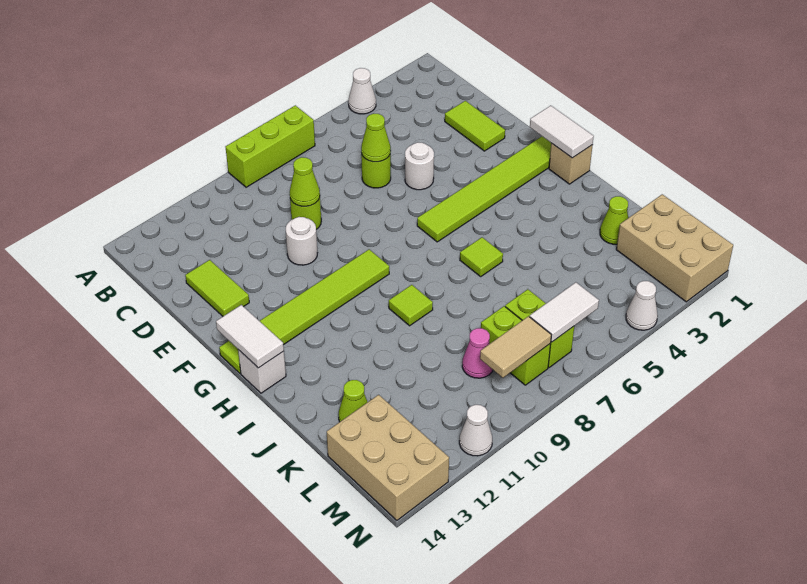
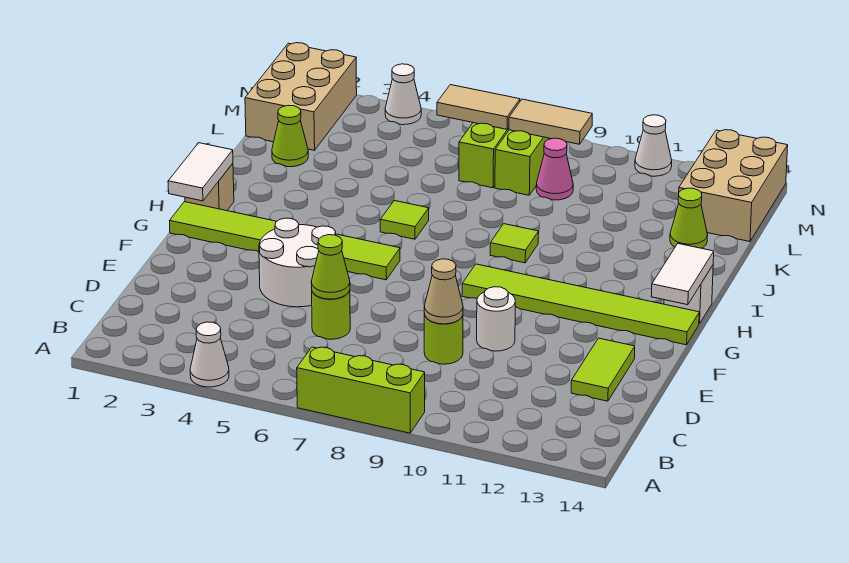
lime tile D2:E2 level 1 -> none
lime cone D9 level 2 -> tan cone D9 level 2
white round brick E5 level 1 -> white round brick E4:F5 level 1
white tile M6:M7 level 2 -> tan tile M6:M7 level 2

